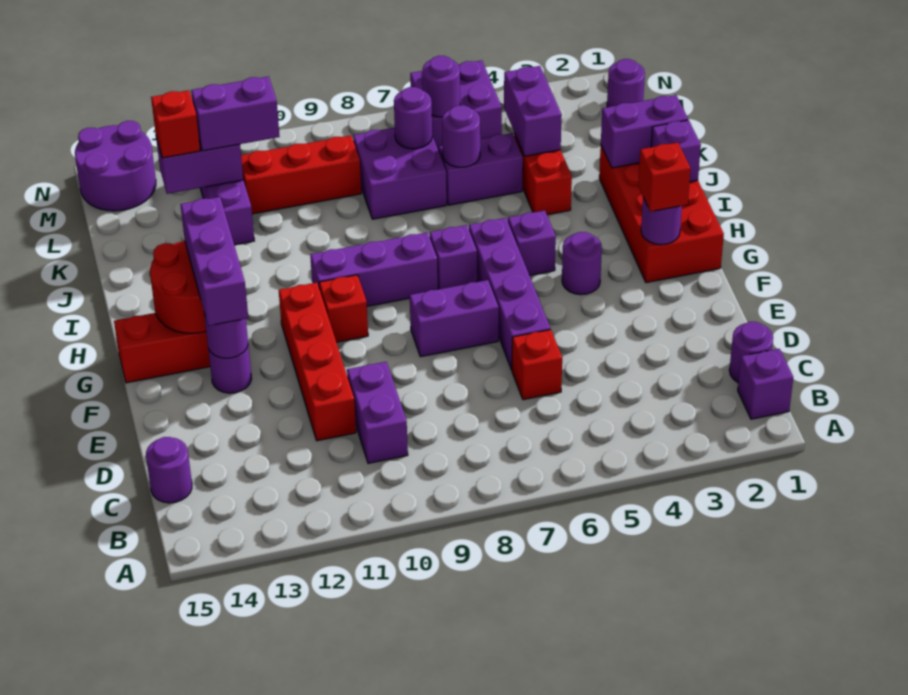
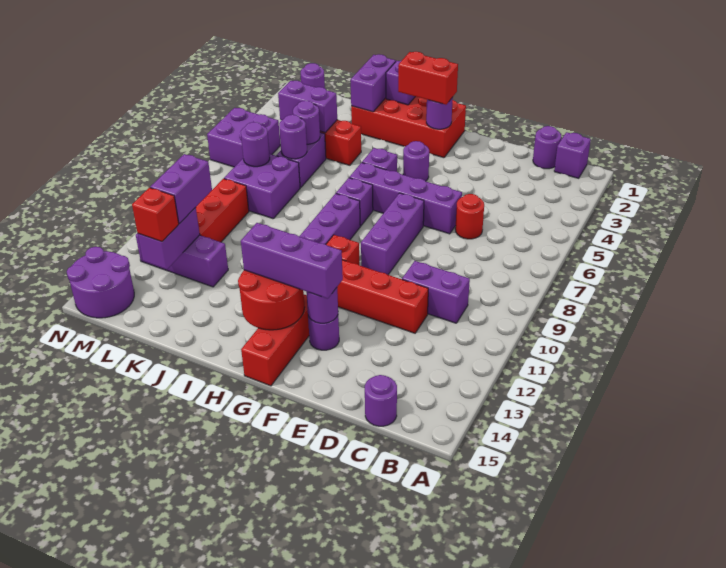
red brick D6 level 1 -> red round brick D6 level 1
purple brick F7:F8 level 1 -> purple brick F7:F9 level 1
red brick G2 level 3 -> red brick G2:H2 level 3
purple round brick M6 level 2 -> purple round brick K5 level 2

